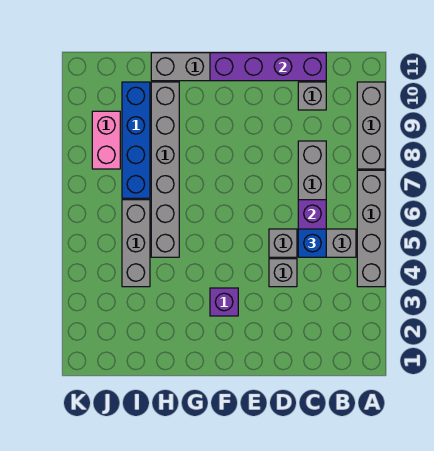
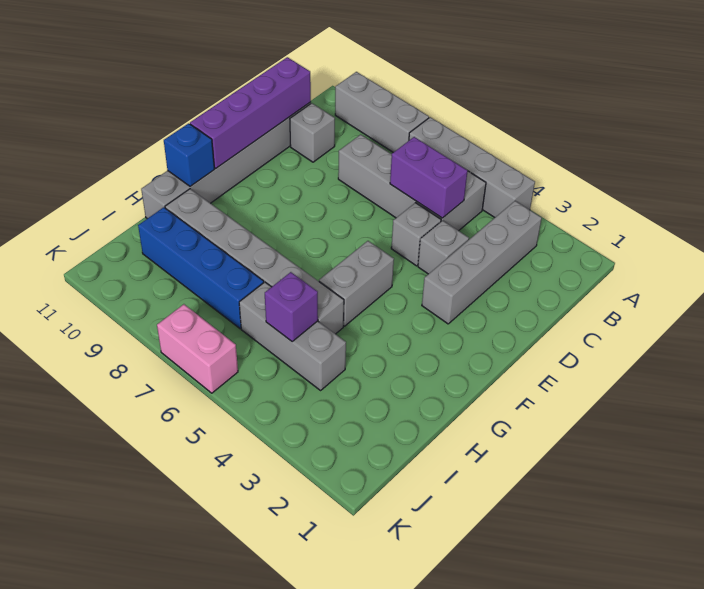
none -> grey brick B3:E3 level 1
blue brick C5 level 3 -> blue brick G11 level 2
purple brick F3 level 1 -> purple brick I5 level 2
none -> grey brick F5:G5 level 1
pink brick J8:J9 level 1 -> pink brick K6:K7 level 1

